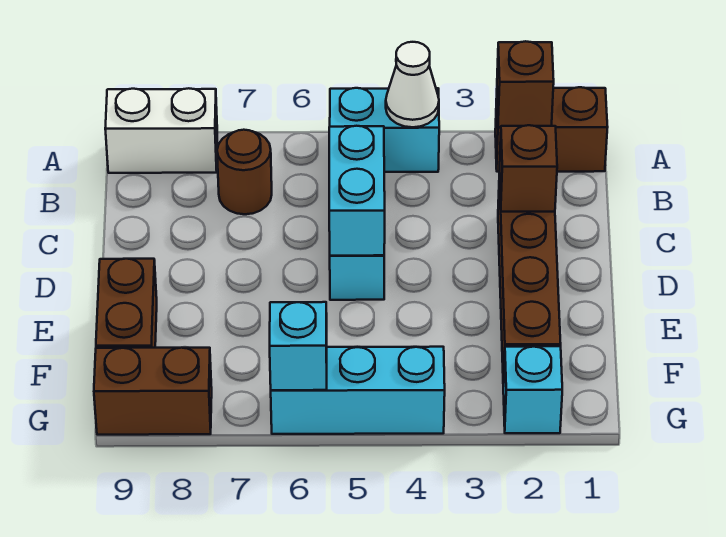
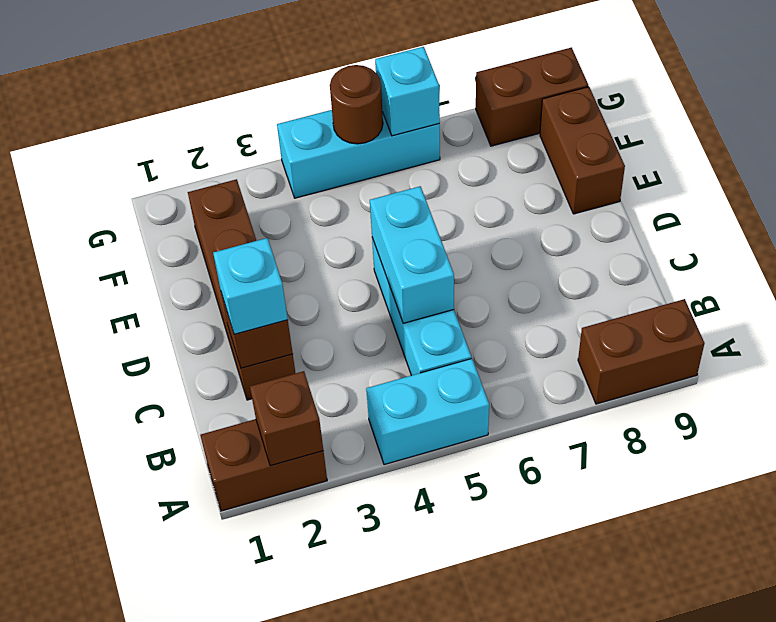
white cone A4 level 2 -> none
white brick A8:A9 level 1 -> brown brick A8:A9 level 1
brown round brick B7 level 1 -> brown round brick G5 level 2
cyan brick G2 level 1 -> cyan brick C2 level 3

